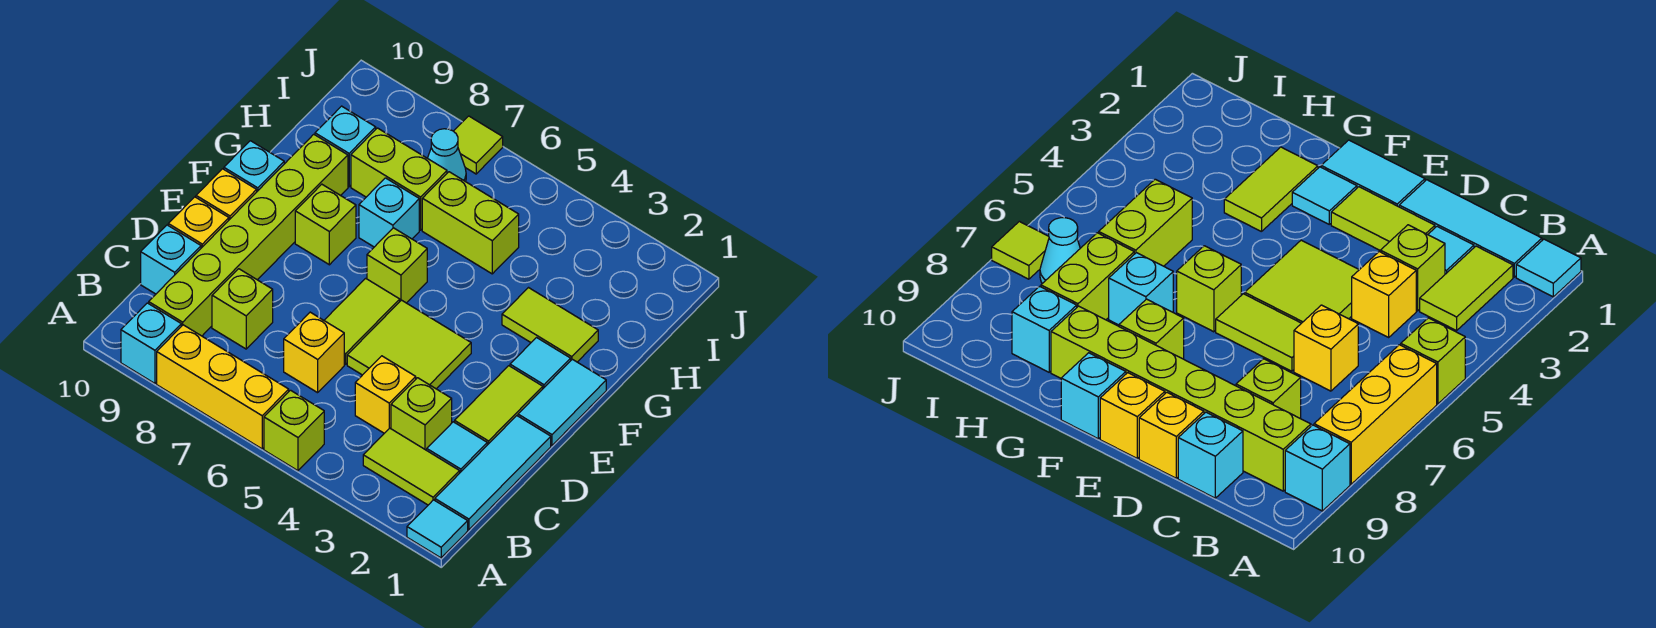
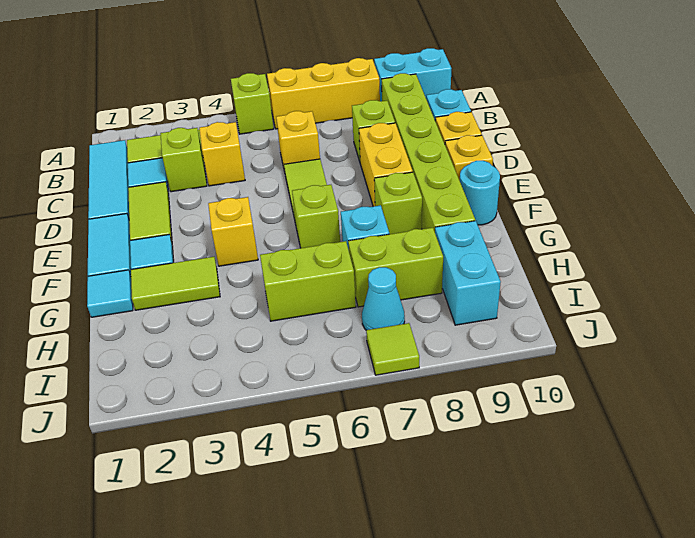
cyan tile A1 level 1 -> cyan tile G1 level 1
cyan brick A9 level 1 -> cyan brick A9:A10 level 1
lime tile D4:E5 level 1 -> none
none -> yellow brick D8:E8 level 1
none -> yellow brick F4 level 1
cyan brick F10 level 1 -> cyan round brick F10 level 1
cyan brick H9 level 1 -> cyan brick H9:I9 level 1

